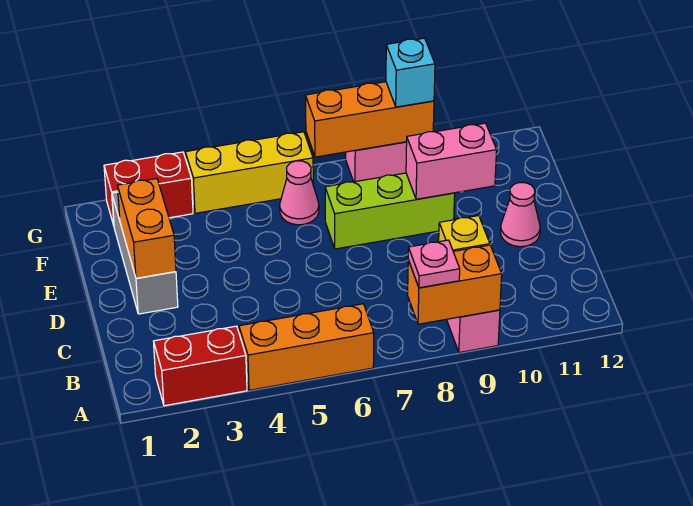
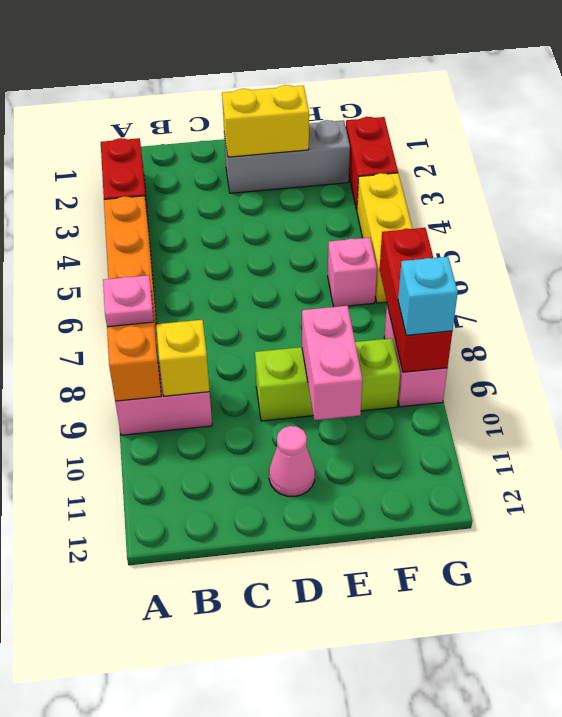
orange brick D2:E2 level 2 -> yellow brick D2:E2 level 2
lime brick E7:E9 level 1 -> lime brick D9:F9 level 1
pink cone F6 level 1 -> pink brick F6 level 1
orange brick G7:G9 level 2 -> red brick G7:G9 level 2

